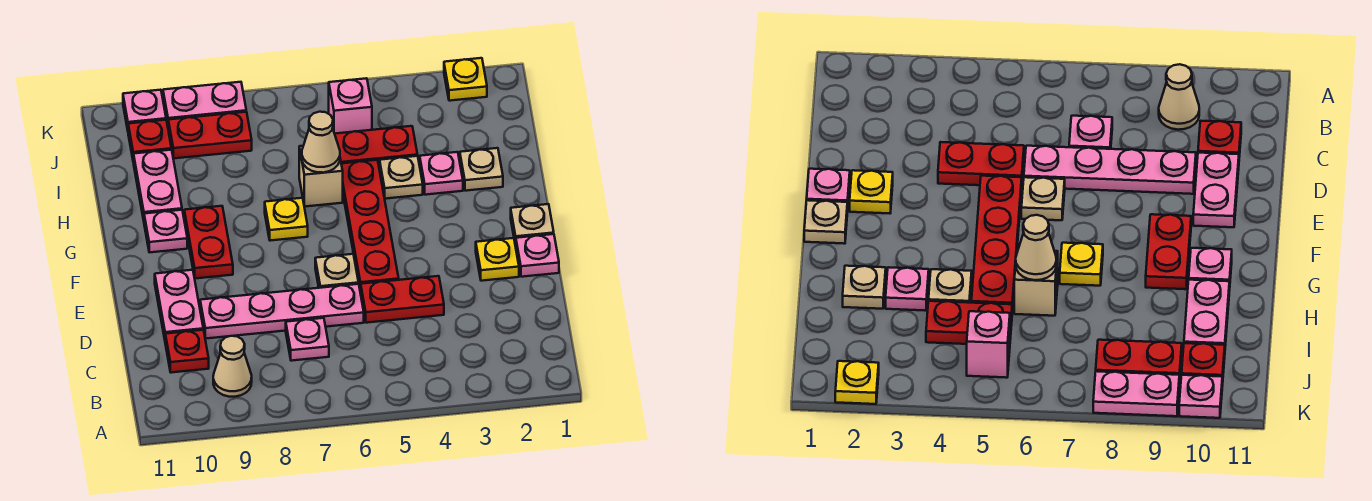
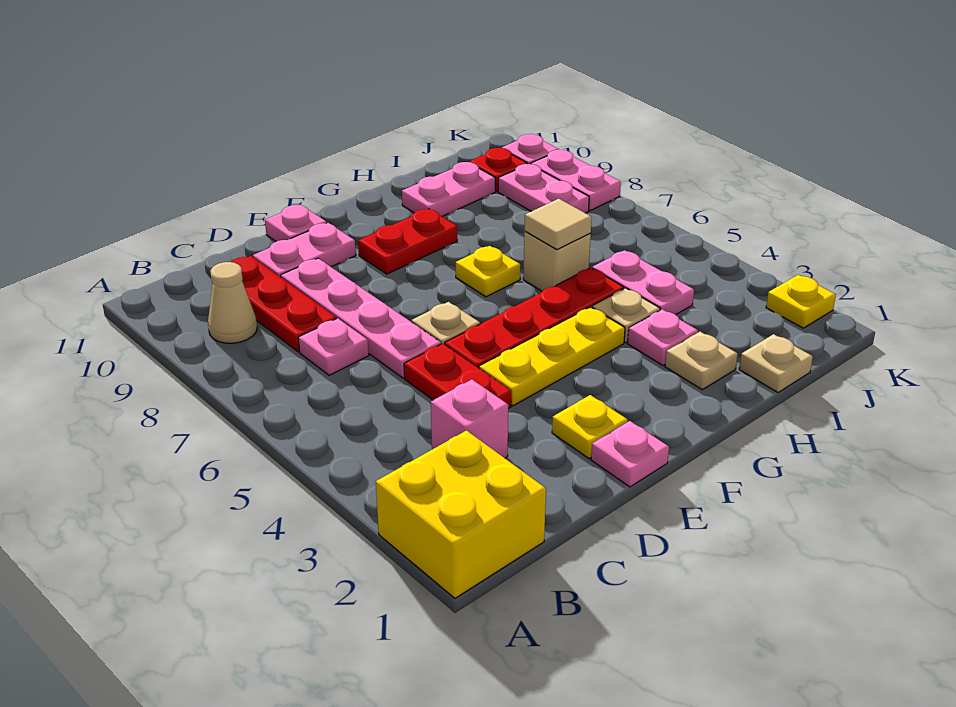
none -> yellow brick A1:B2 level 1
red plate C10 level 1 -> red plate C8:C10 level 1
none -> yellow plate E4:G4 level 1
tan plate F1 level 1 -> tan plate I1 level 1
pink plate G10 level 1 -> pink plate E11 level 1
tan cone H6 level 2 -> tan tile H6 level 2
red plate I4:I5 level 1 -> pink plate I4:I5 level 1
pink brick J5 level 1 -> pink brick C3 level 1
red plate J8:J9 level 1 -> pink plate J8:J9 level 1

